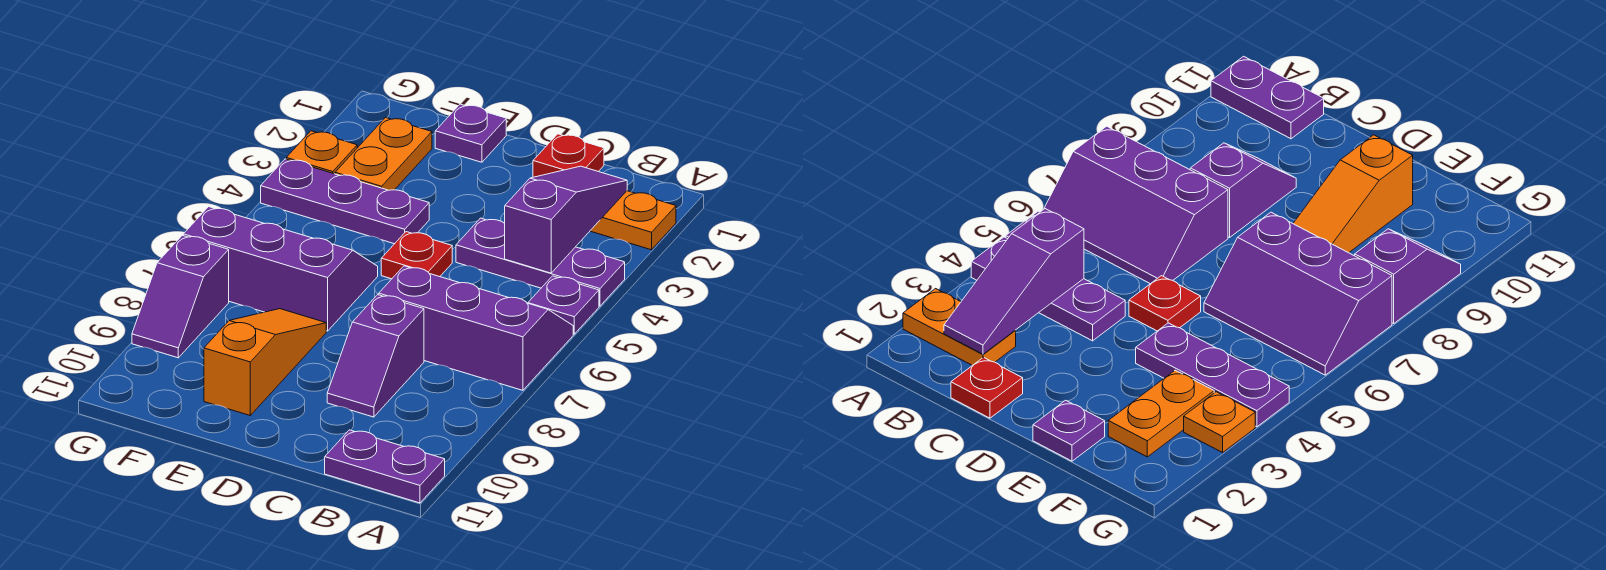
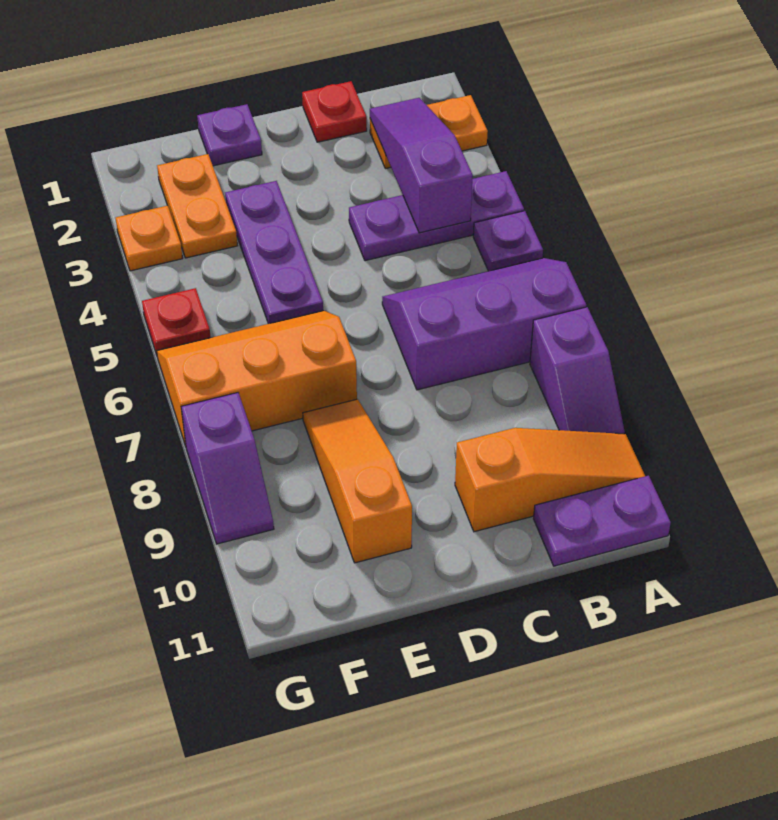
none -> orange slope A10:C10 level 1 top C
purple slope C8:C9 level 1 top 8 -> purple slope A8:A9 level 1 top 8
red plate D5 level 1 -> red plate G5 level 1
purple plate E4:G4 level 1 -> purple plate E3:E5 level 1
purple slope E6:G7 level 1 top 7 -> orange slope E6:G7 level 1 top 7

